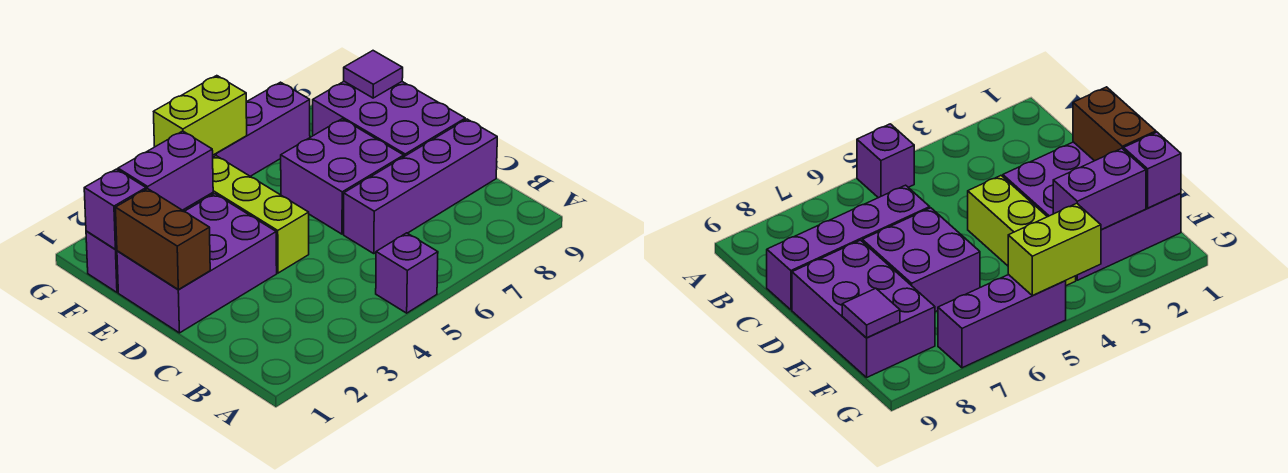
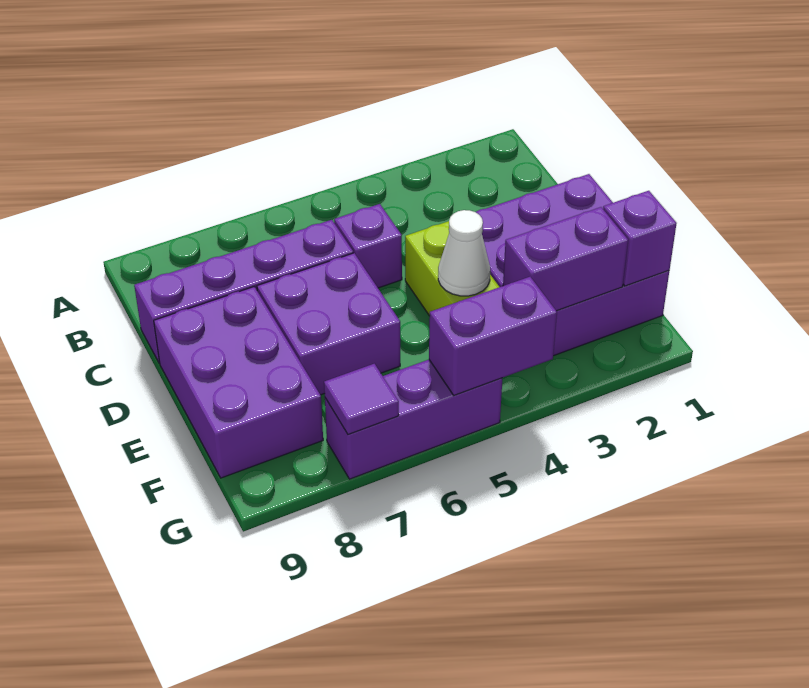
purple brick A5 level 1 -> purple brick C5 level 1
brown brick D1:E1 level 2 -> none
none -> white cone E4 level 2
purple tile F9 level 2 -> purple tile G7 level 2
lime brick G4:G5 level 2 -> purple brick G4:G5 level 2

